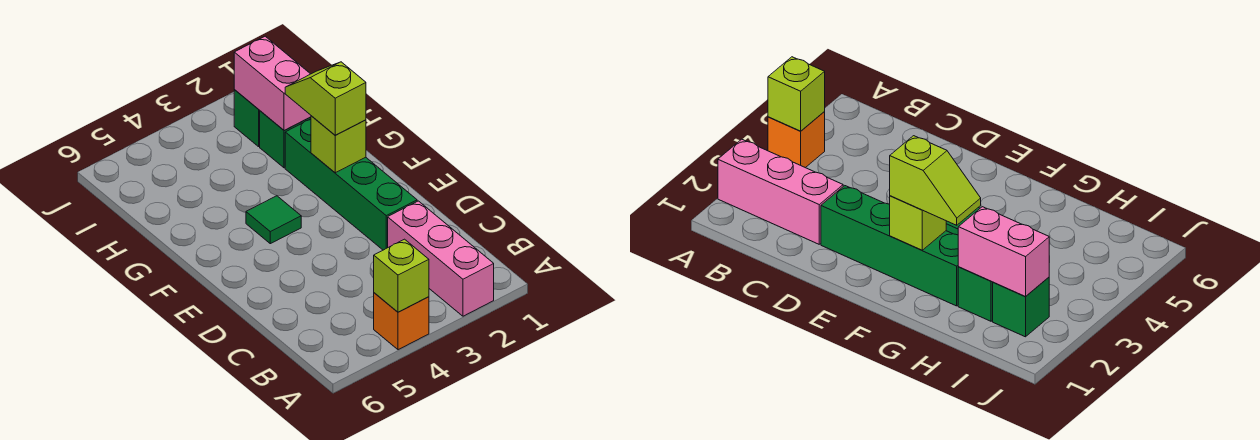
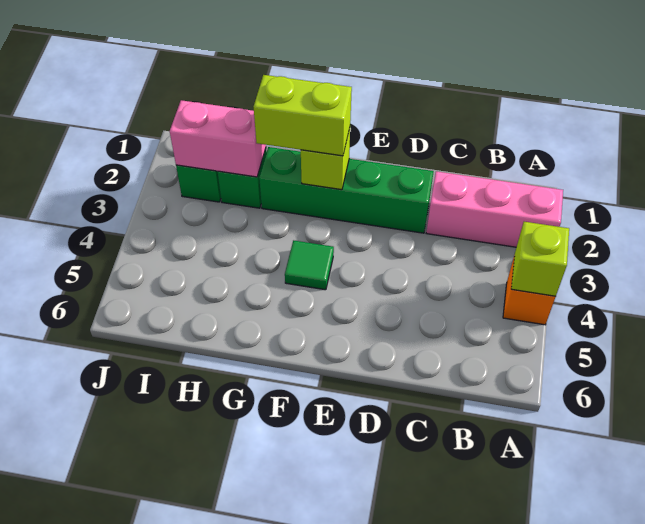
lime slope F2:G2 level 3 top F -> lime brick F2:G2 level 3

